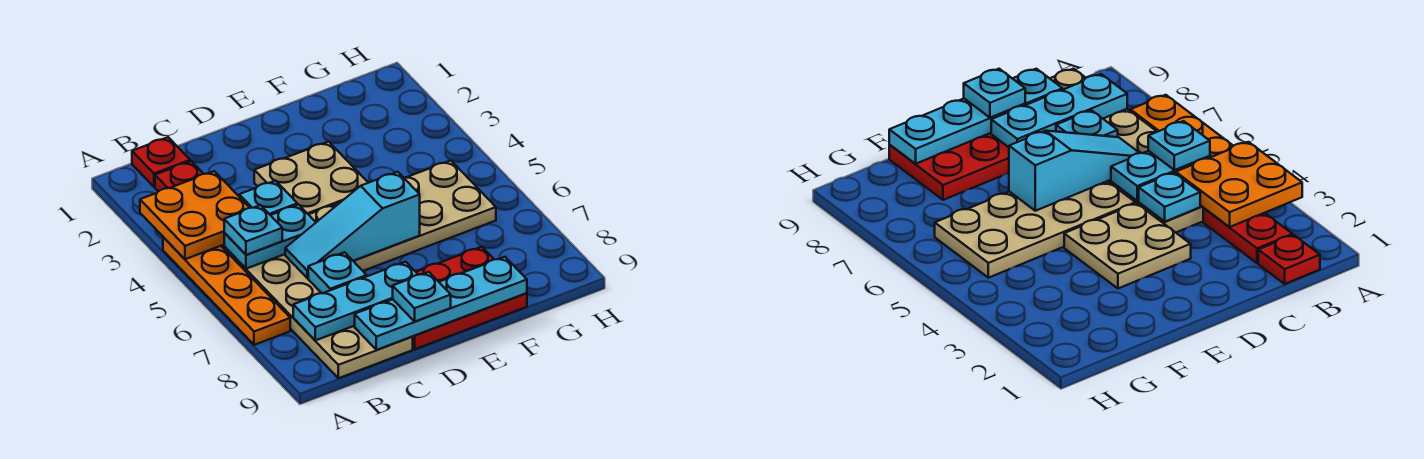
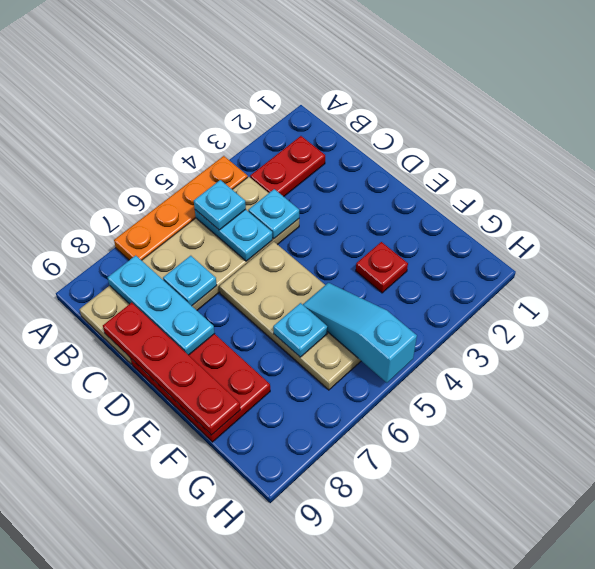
orange plate A3:B4 level 2 -> none
red plate B1 level 1 -> red plate F3 level 1
cyan slope C6:E6 level 2 top E -> cyan slope F5:H5 level 2 top H
cyan plate C9:F9 level 2 -> red plate C9:F9 level 2
tan plate D3:E4 level 1 -> none
cyan plate D9 level 3 -> cyan plate F6 level 2

